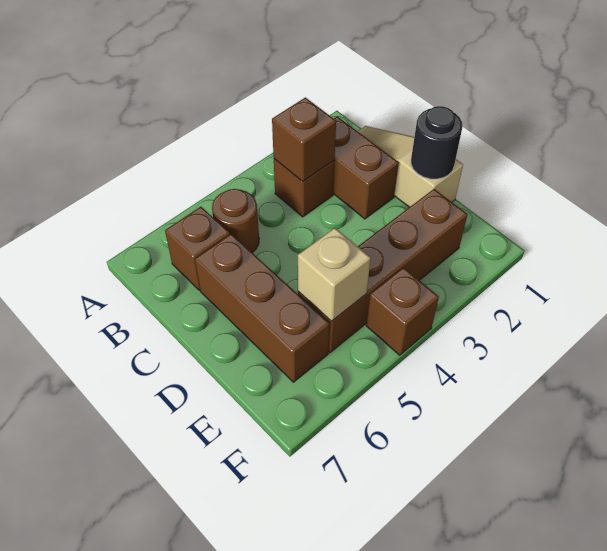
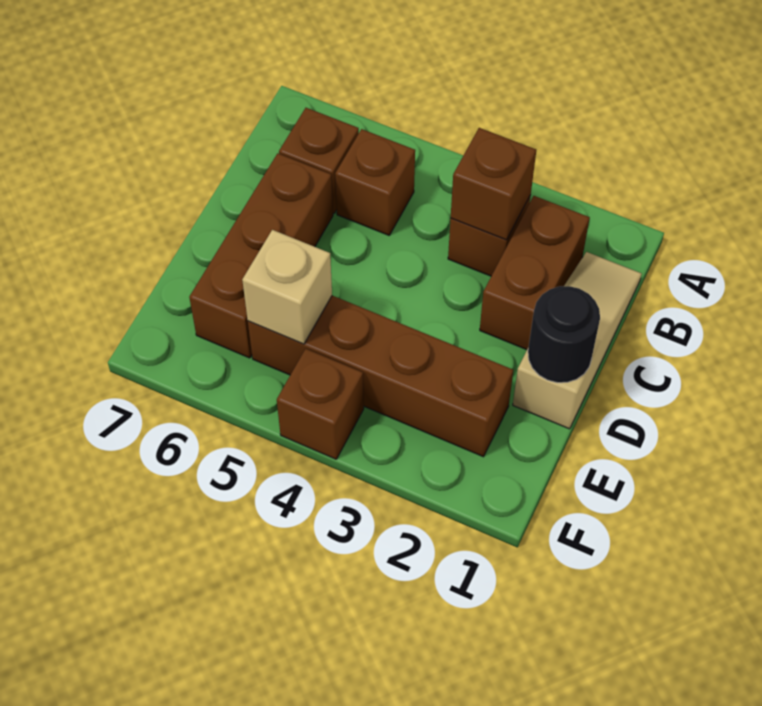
brown round brick B5 level 1 -> brown brick B5 level 1

